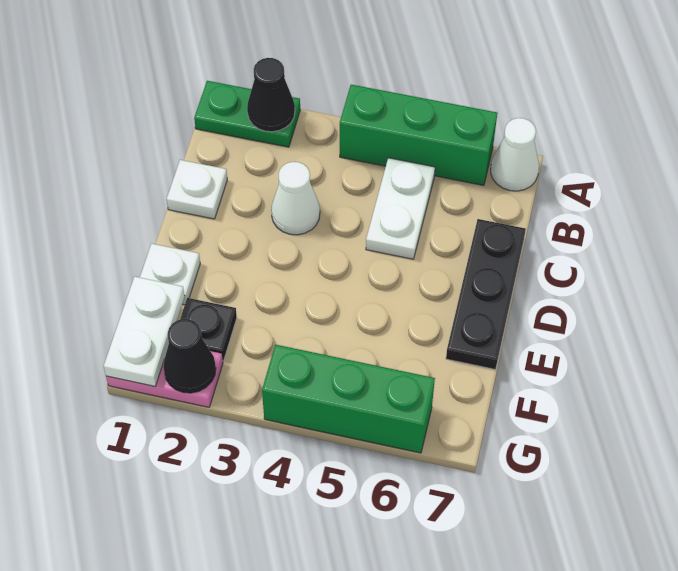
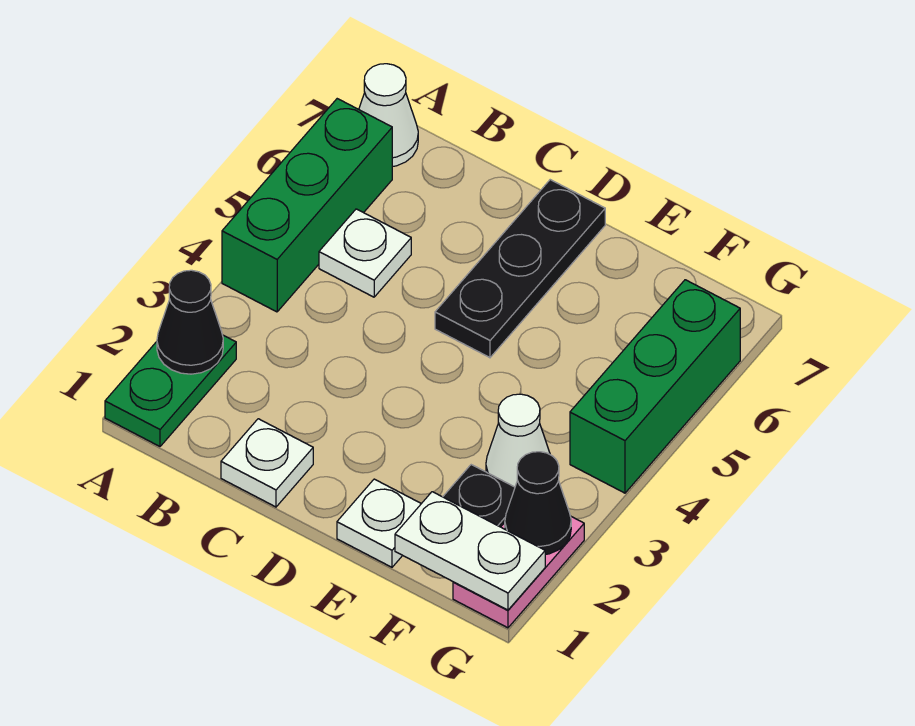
white plate B5:C5 level 1 -> white plate B5 level 1
white cone C3 level 1 -> white cone F3 level 1
black plate C7:E7 level 1 -> black plate D5:D7 level 1

